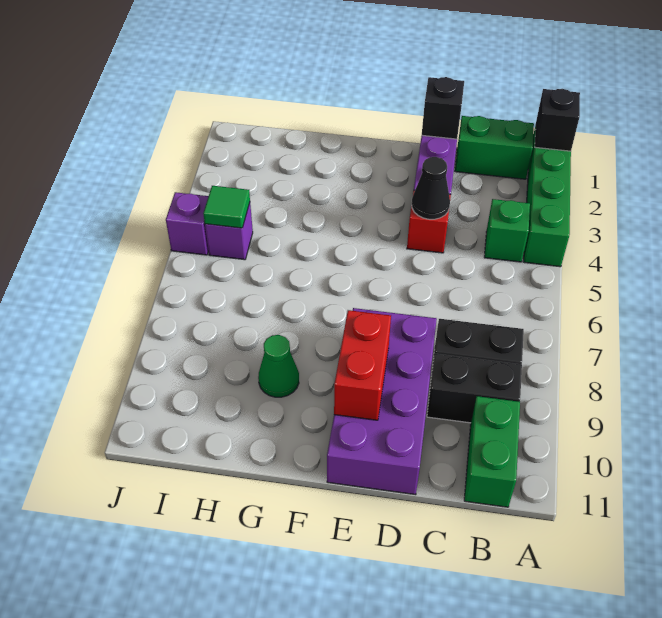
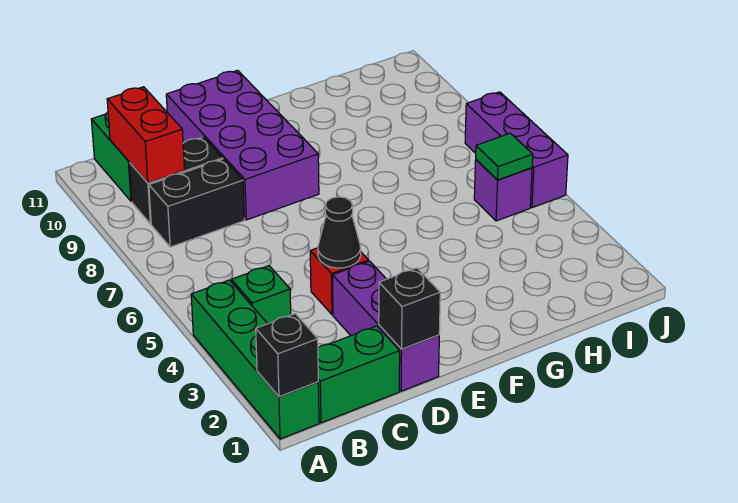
red brick E9:E10 level 2 -> red brick B9:B10 level 2
green cone G9 level 1 -> none
purple brick J5 level 1 -> purple brick J5:J7 level 1

